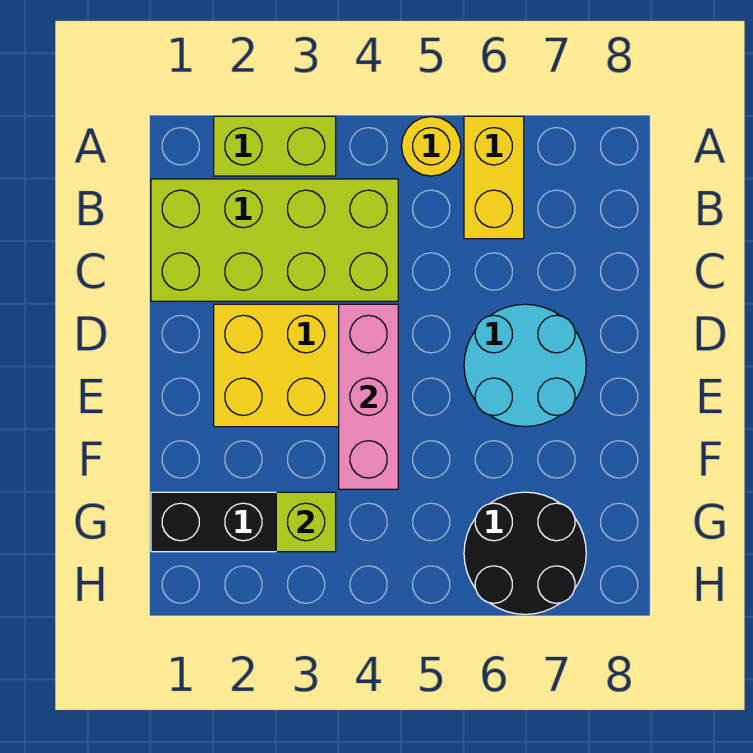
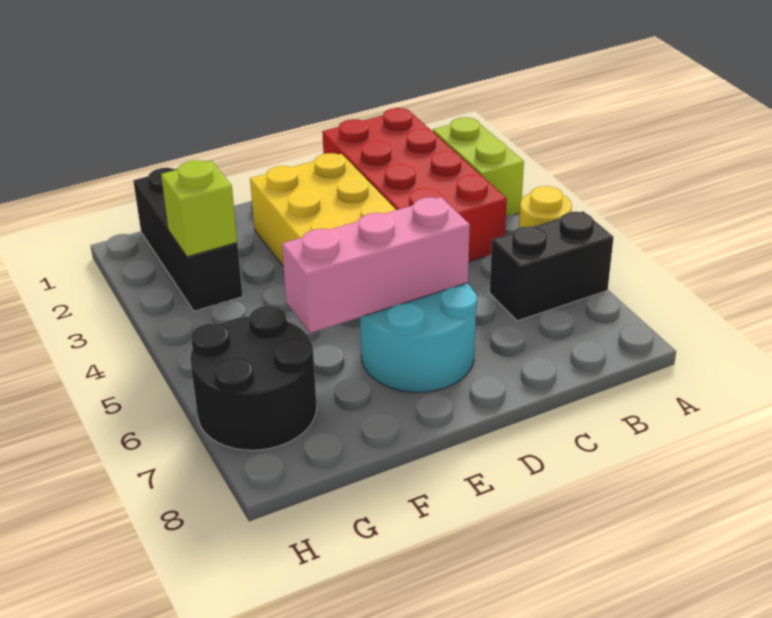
yellow brick A6:B6 level 1 -> black brick A6:B6 level 1
lime brick B1:C4 level 1 -> red brick B1:C4 level 1
pink brick D4:F4 level 2 -> pink brick D6:F6 level 2

